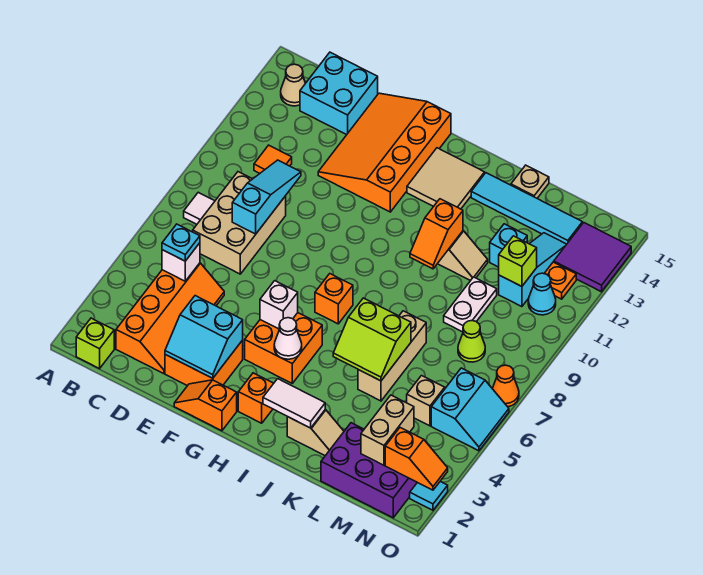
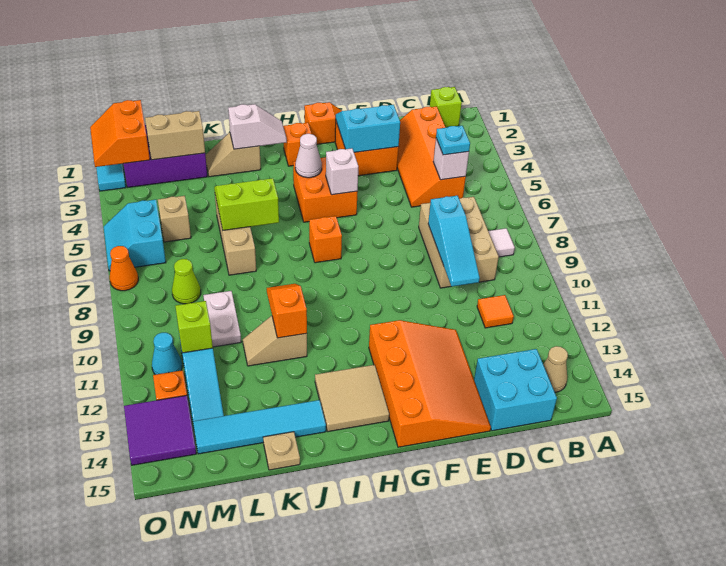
white tile I2:J2 level 2 -> white slope I2:J2 level 2 top J
cyan brick L12 level 1 -> none
tan brick M2:M3 level 2 -> tan brick L2:M2 level 2
orange slope N2:O2 level 2 top N -> orange slope N1:O2 level 2 top N

